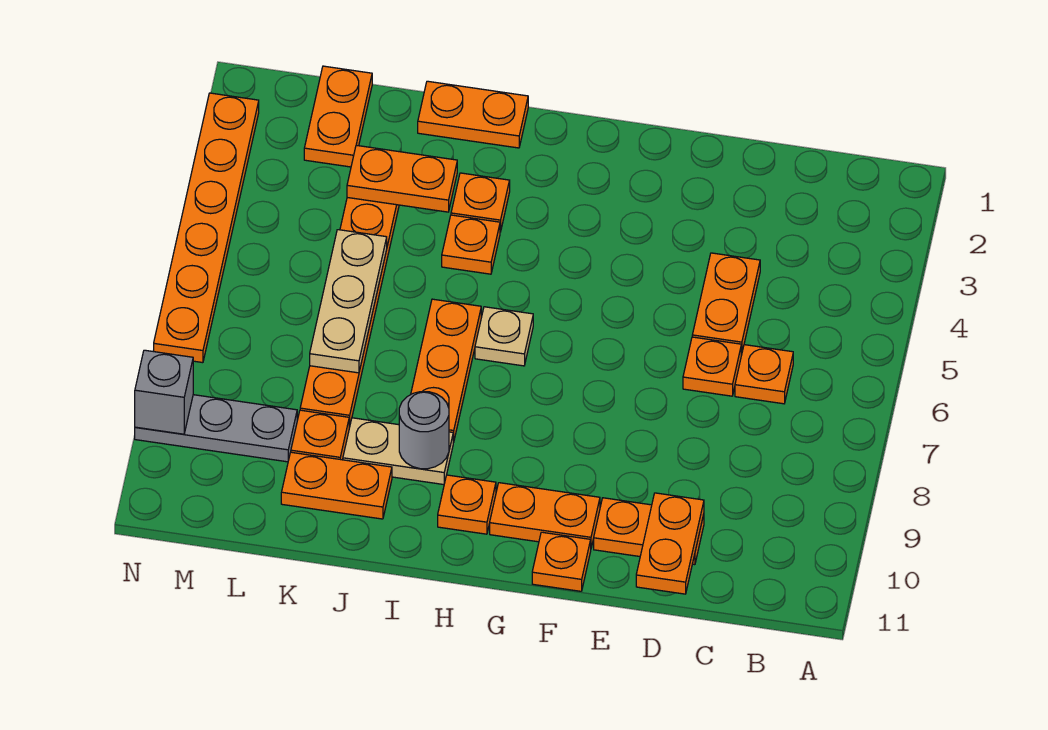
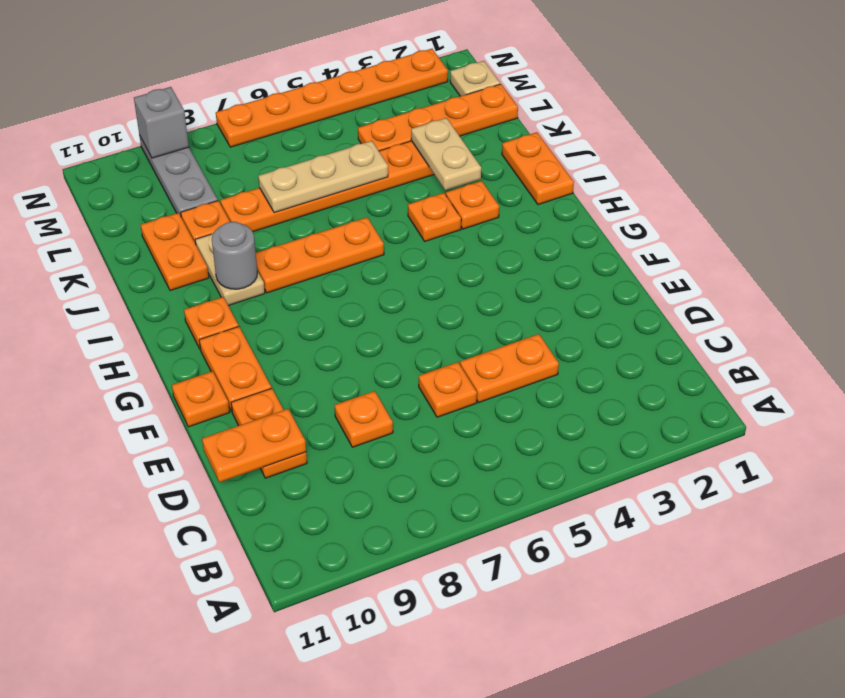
orange plate C6 level 1 -> orange plate D8 level 1
tan plate H6 level 1 -> tan plate M1 level 1
orange plate J3:K3 level 2 -> tan plate J3:K3 level 2
orange plate L1:L2 level 1 -> orange plate L1:L4 level 1

